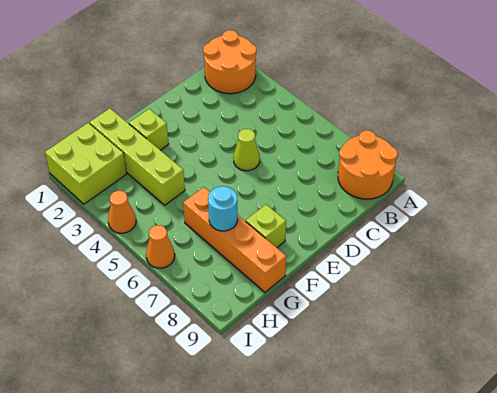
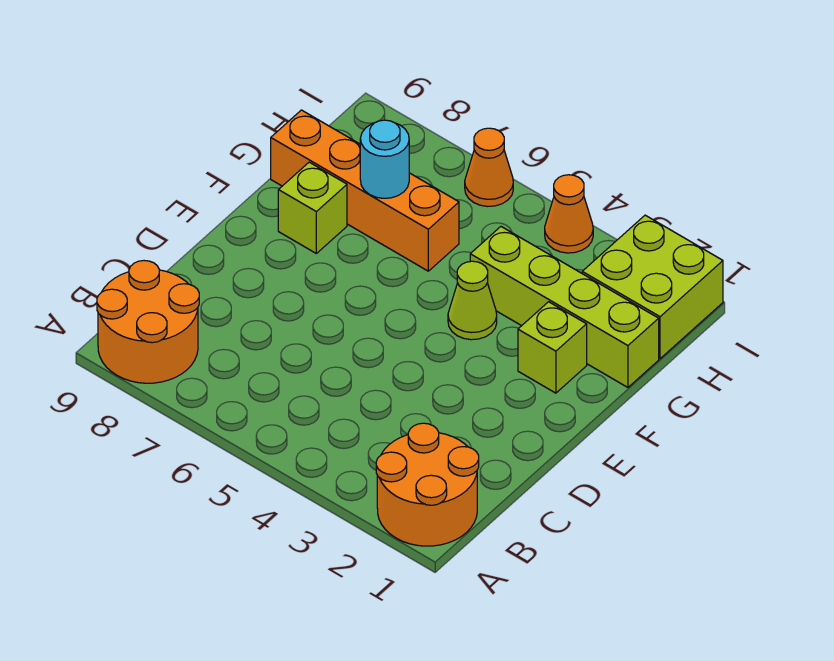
lime cone D5 level 1 -> lime cone F4 level 1

